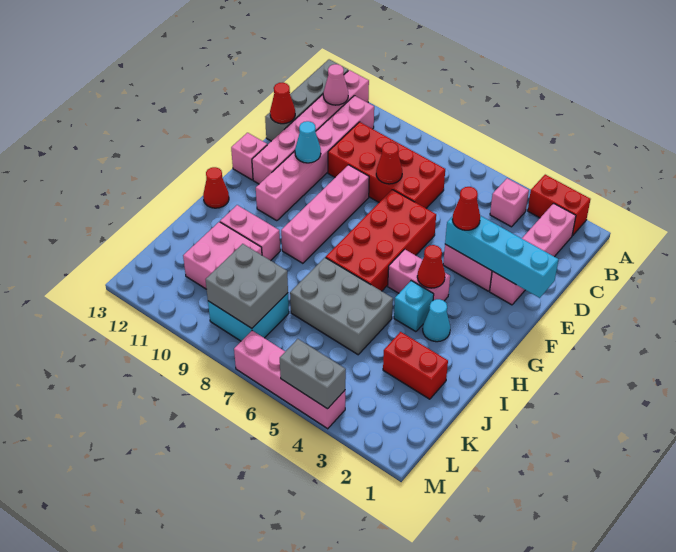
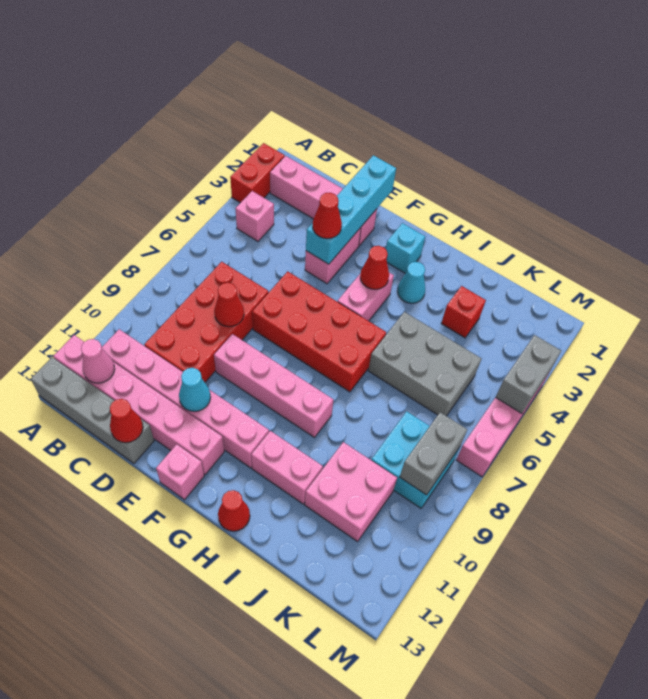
cyan brick H4 level 1 -> cyan brick G2 level 1
grey brick I5:J7 level 1 -> grey brick I5:K6 level 1
pink brick I10:I11 level 1 -> pink brick H11:I11 level 1
red brick J2:J3 level 1 -> red brick J3 level 1
grey brick K8:L9 level 2 -> grey brick L8:L9 level 2

